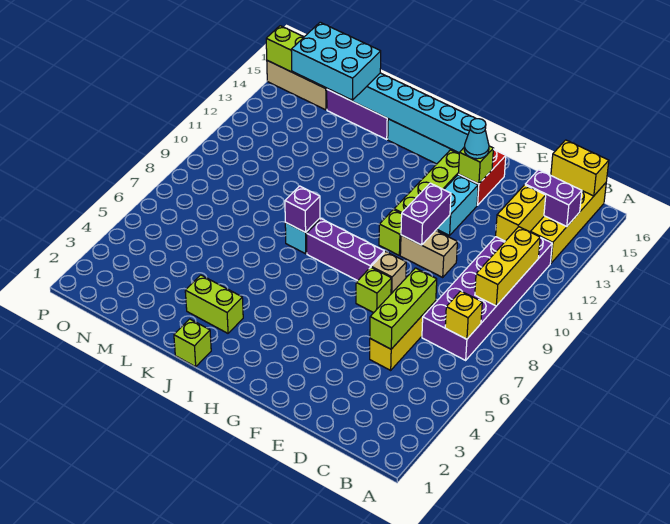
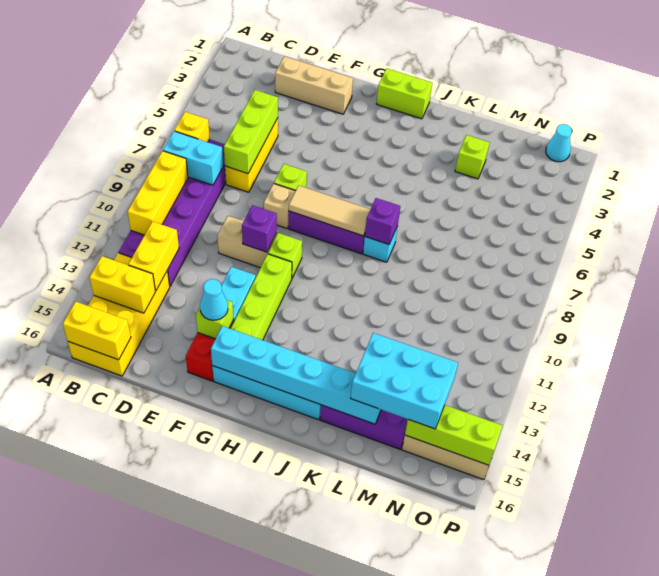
none -> cyan brick B8:C8 level 2
purple brick B14:C14 level 2 -> yellow brick B14:C14 level 2
none -> tan brick D2:F2 level 1
purple brick F10:F11 level 2 -> purple brick F10 level 2
none -> tan tile G8:I8 level 2
lime brick J1 level 1 -> lime brick L3 level 1
lime brick J3:K3 level 1 -> lime brick H1:I1 level 1
none -> cyan cone O1 level 1

